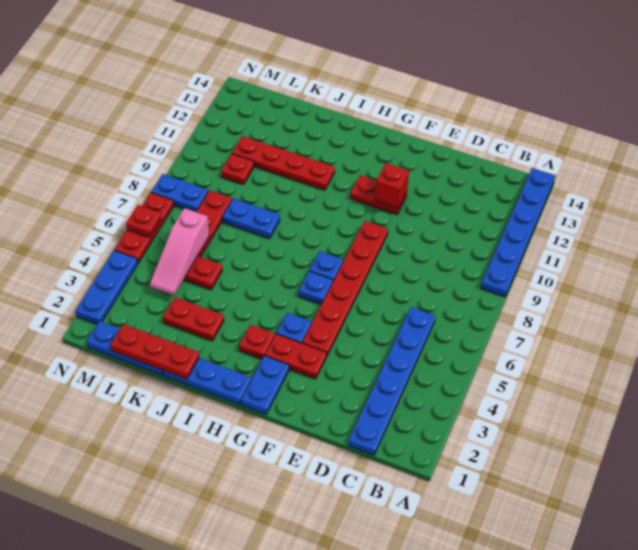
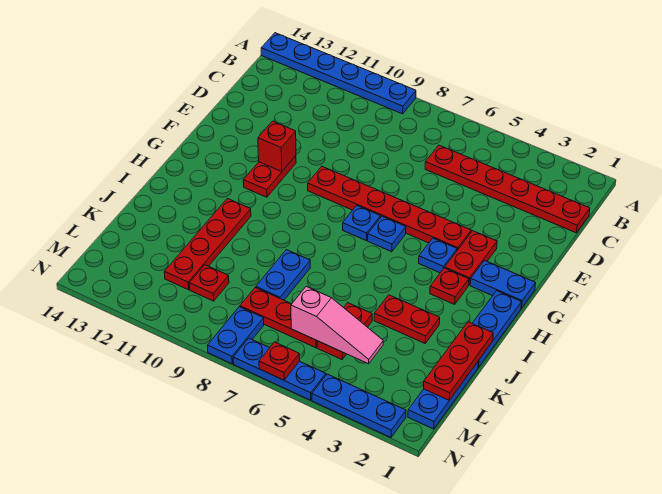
blue plate C1:C6 level 1 -> red plate C1:C6 level 1
red plate J3:K3 level 1 -> red plate J3:J4 level 1
red plate N5:N7 level 1 -> blue plate N5:N7 level 1

